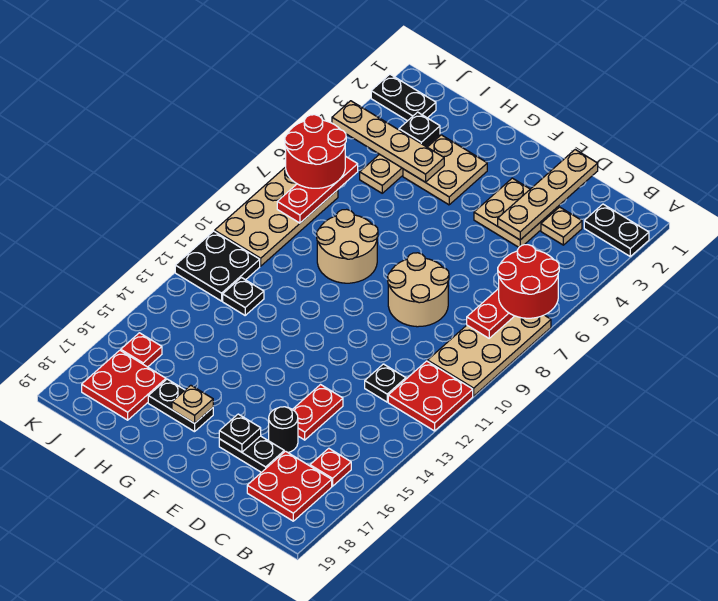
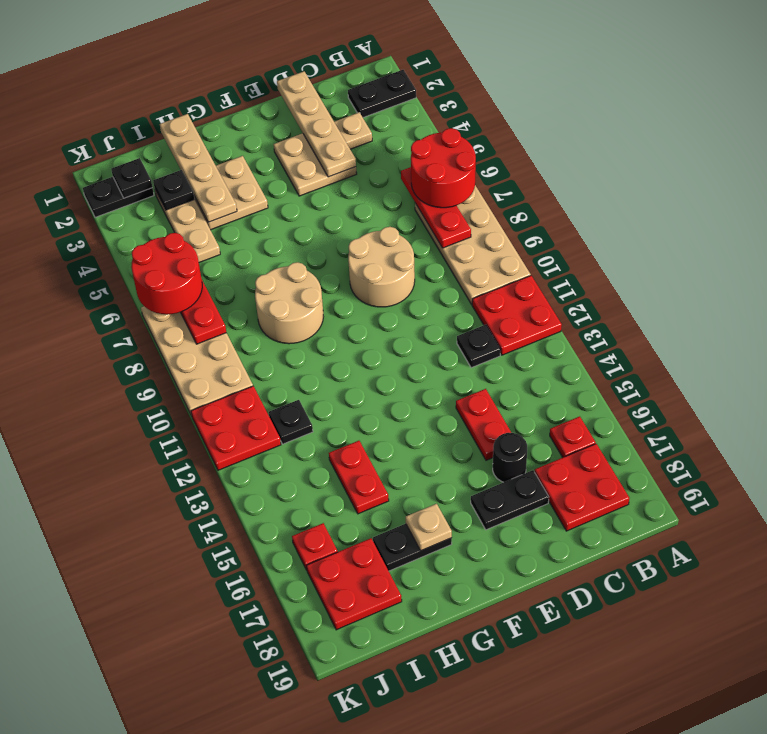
black plate E17 level 2 -> black plate J2 level 2
tan plate H4:K4 level 2 -> tan plate H1:H4 level 2
none -> red plate H14:H15 level 1
black plate J11:K12 level 1 -> red plate J11:K12 level 1

